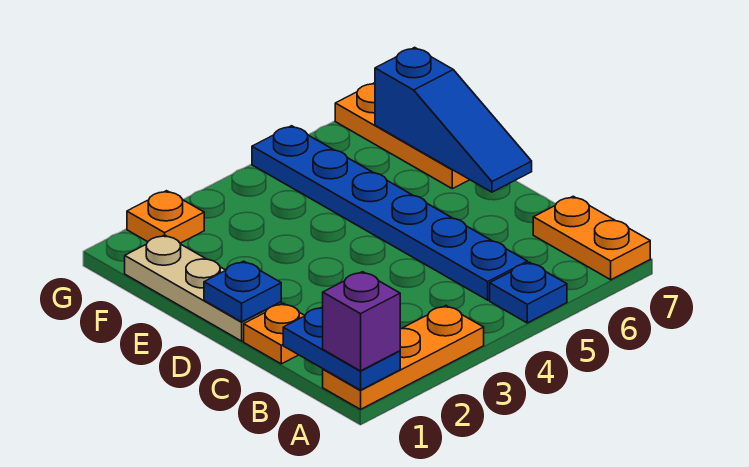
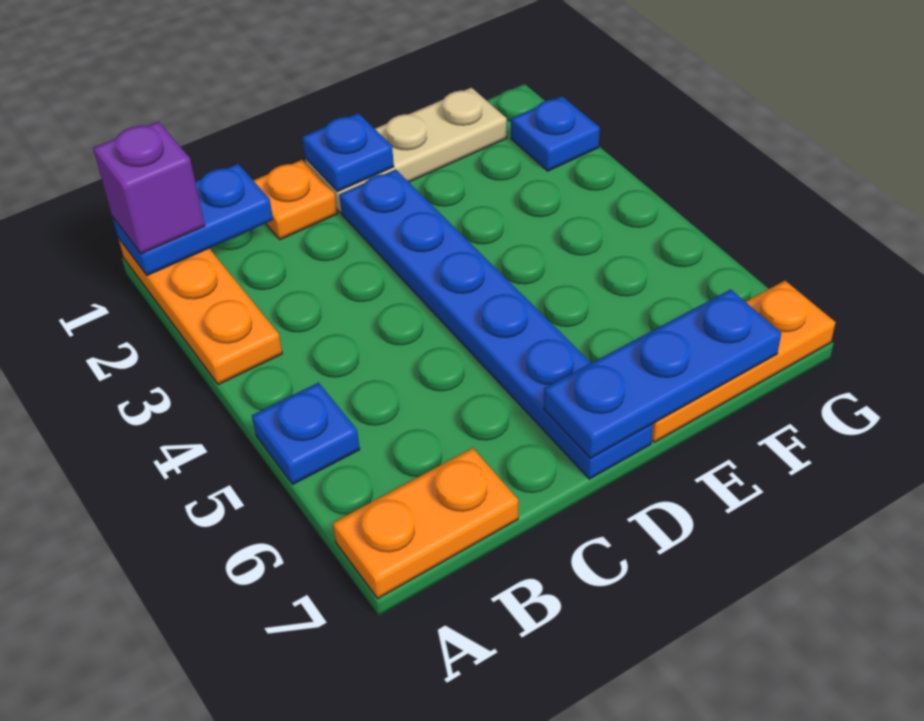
blue plate B5:G5 level 1 -> blue plate D2:D7 level 1
blue slope D7:F7 level 2 top F -> blue plate D7:F7 level 2
orange plate G2 level 1 -> blue plate G2 level 1

